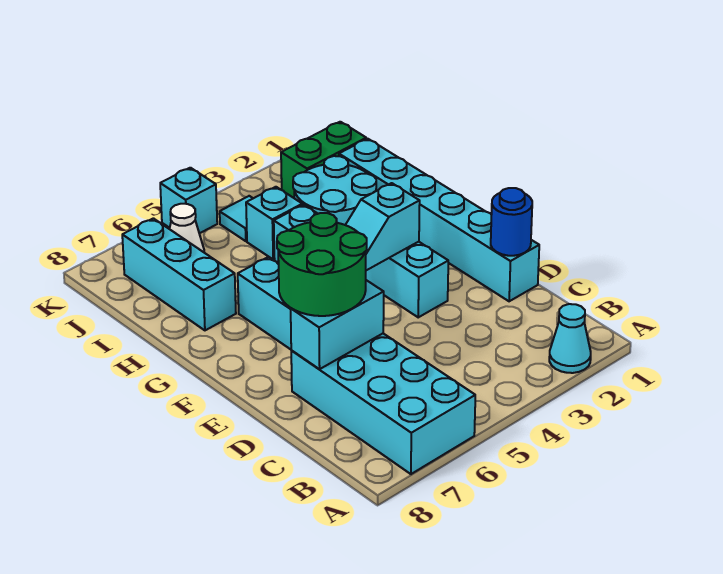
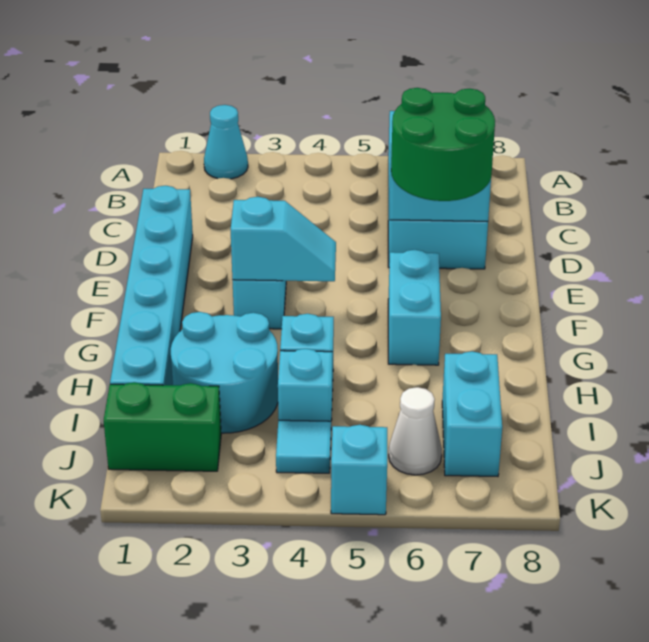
blue round brick D1 level 2 -> none
cyan brick H7:J7 level 1 -> cyan brick I7:J7 level 1

